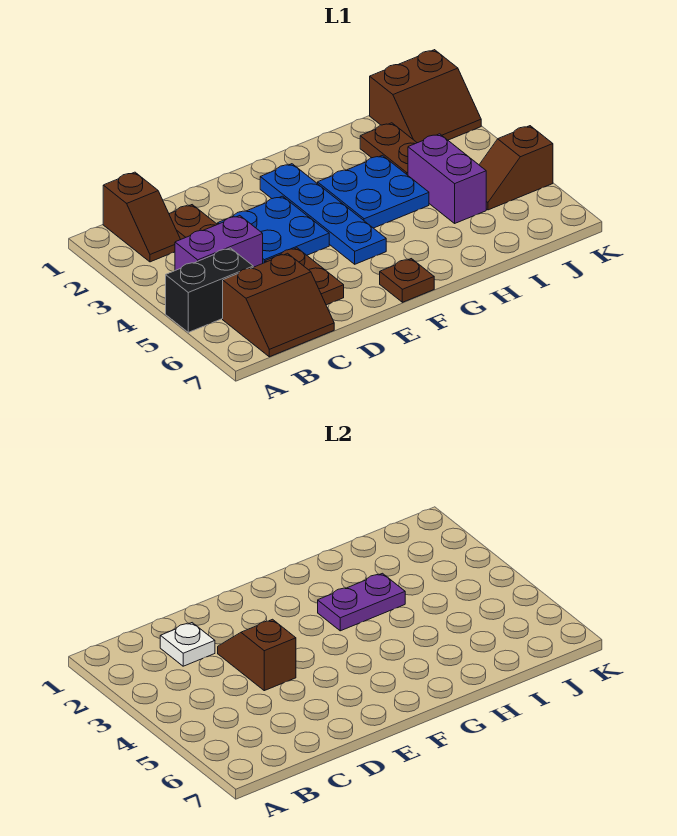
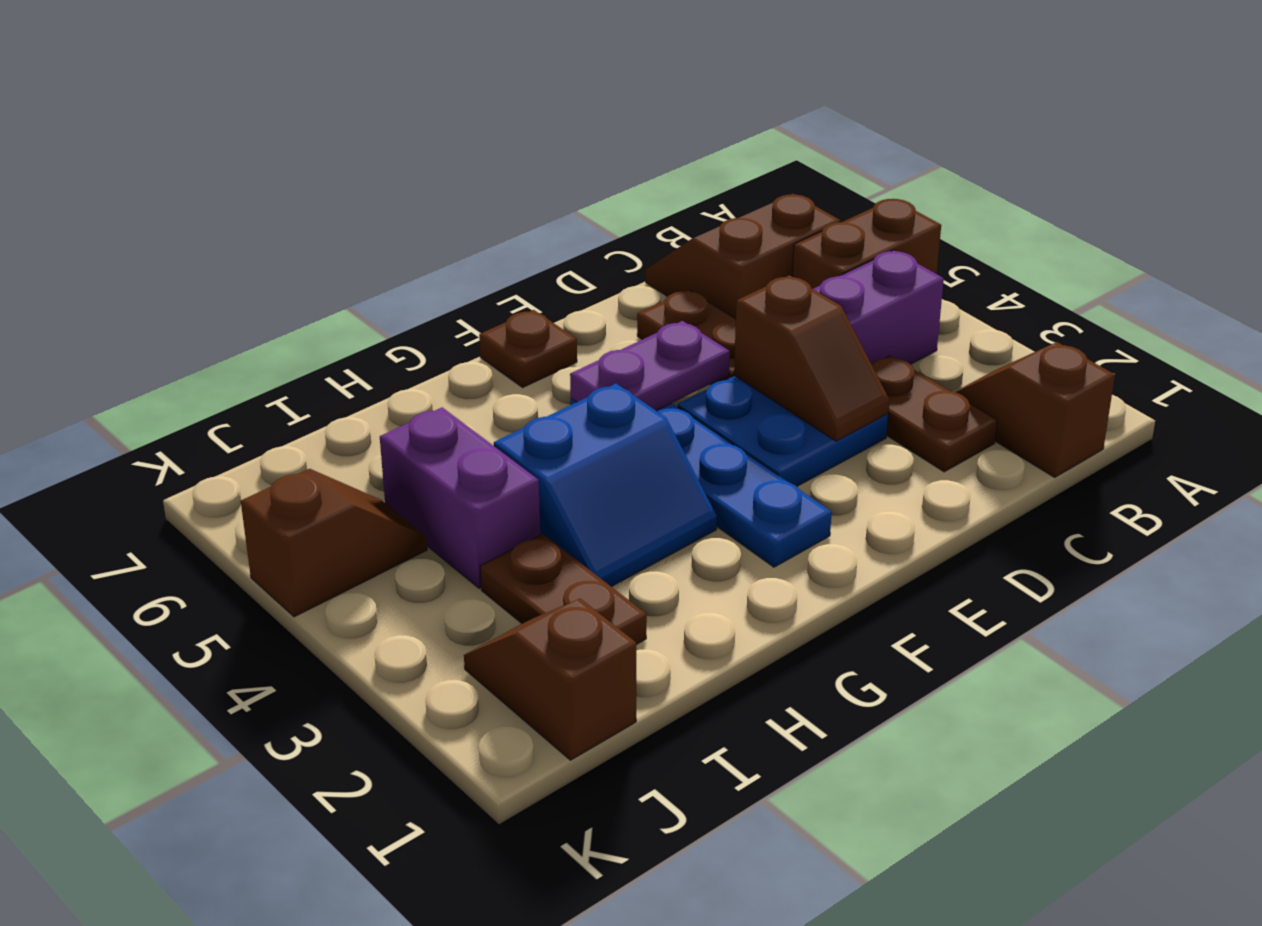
black brick A5:B5 level 1 -> brown brick A5:B5 level 1
white plate C2 level 2 -> none
blue plate G3:H4 level 1 -> blue slope G3:H4 level 1 top 4
purple plate G3:H3 level 2 -> purple plate E5:F5 level 2
brown slope J1:K2 level 1 top 1 -> brown slope J1:J2 level 1 top 1

